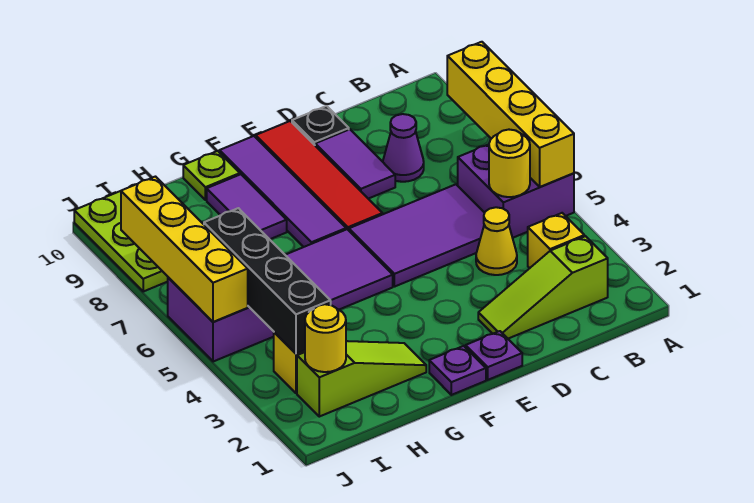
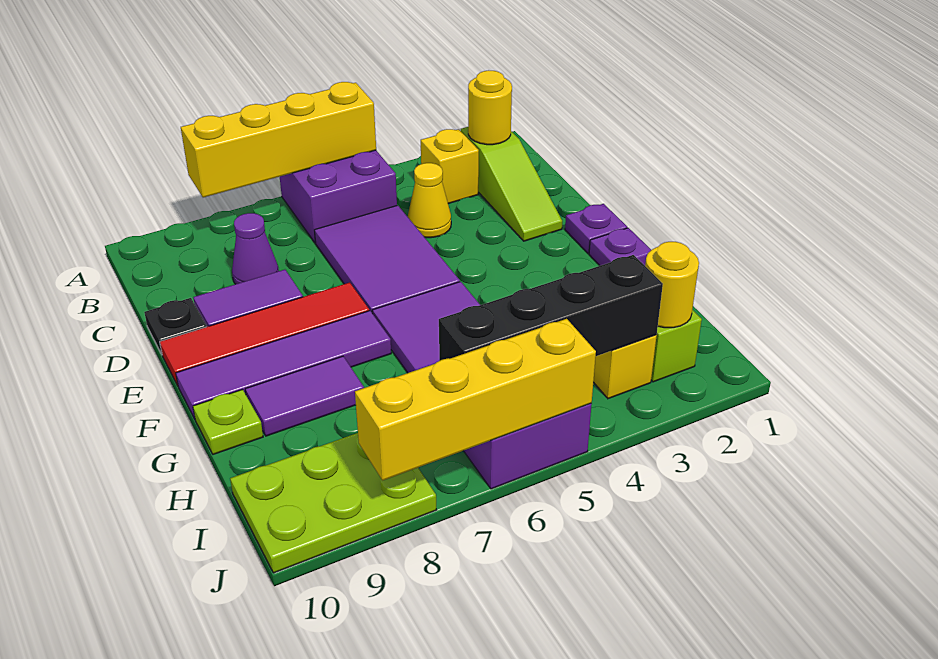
yellow round brick B5 level 2 -> yellow round brick B2 level 2

